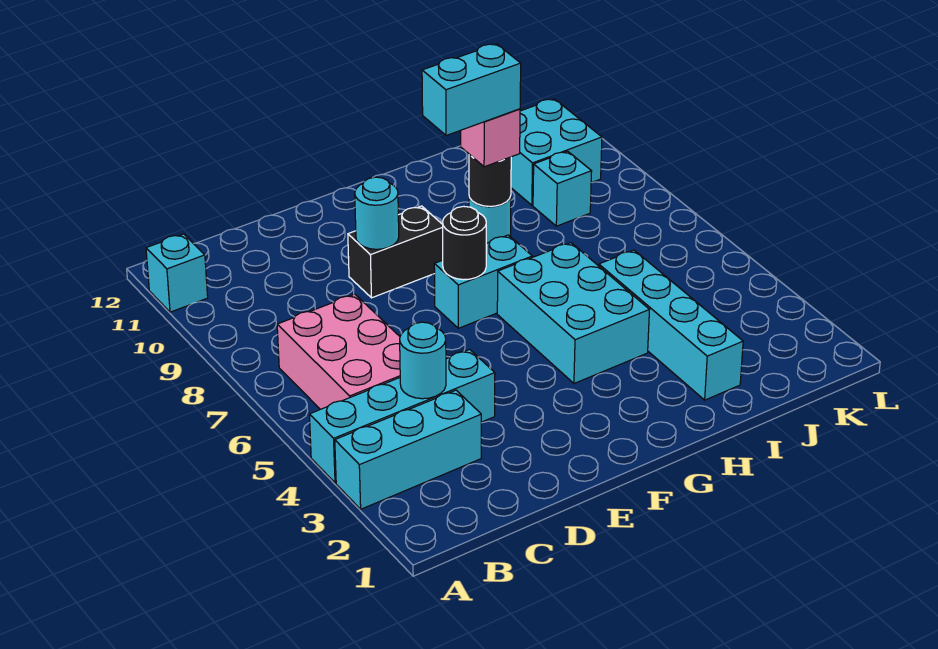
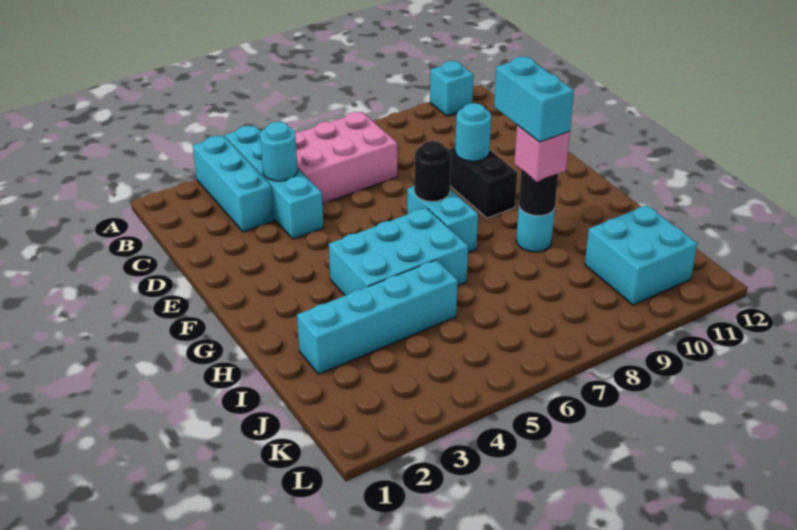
cyan brick J9 level 1 -> none

